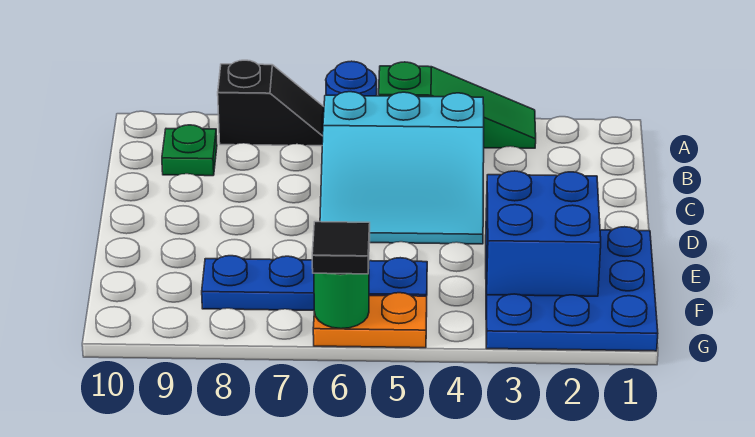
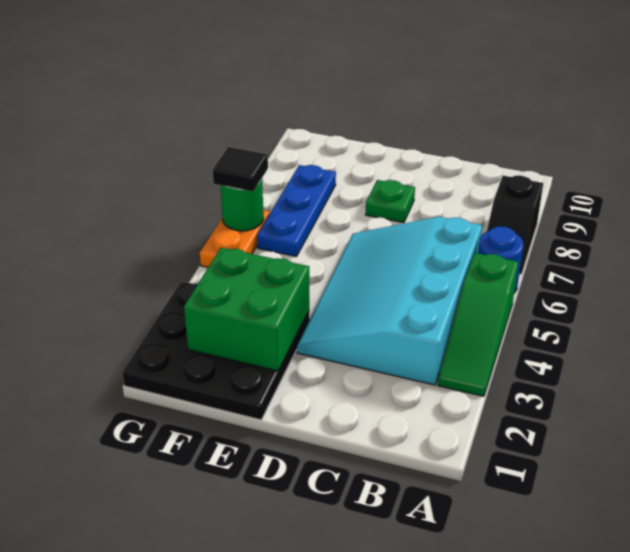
cyan slope B4:D6 level 1 top B -> cyan slope B3:D6 level 1 top B
green plate B9 level 1 -> green plate D8 level 1
blue plate E1:G3 level 1 -> black plate E1:G3 level 1
blue brick E2:F3 level 2 -> green brick E2:F3 level 2
blue plate F5:F8 level 1 -> blue plate F6:F8 level 1

